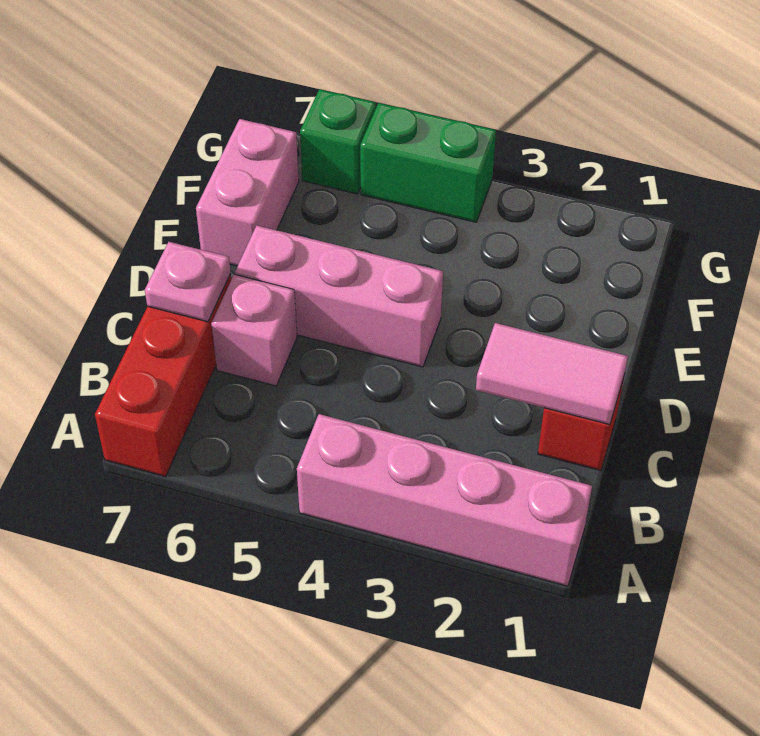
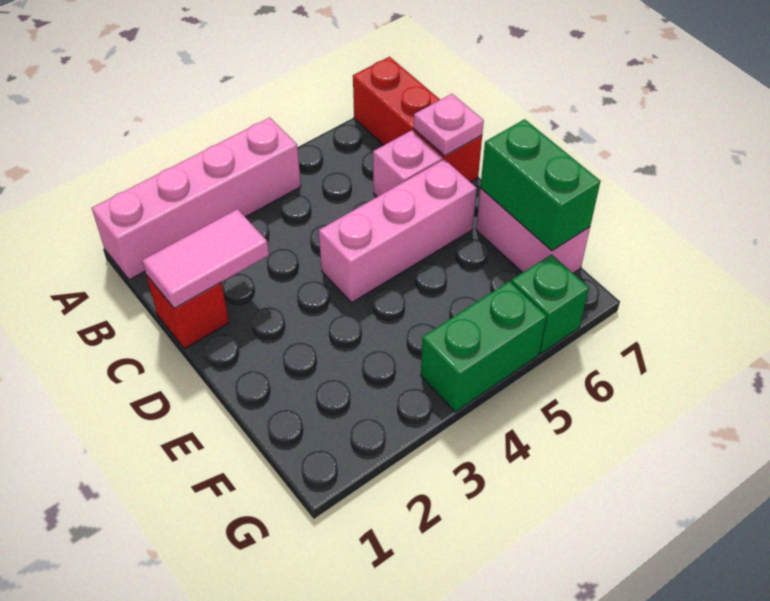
none -> green brick E7:F7 level 2

